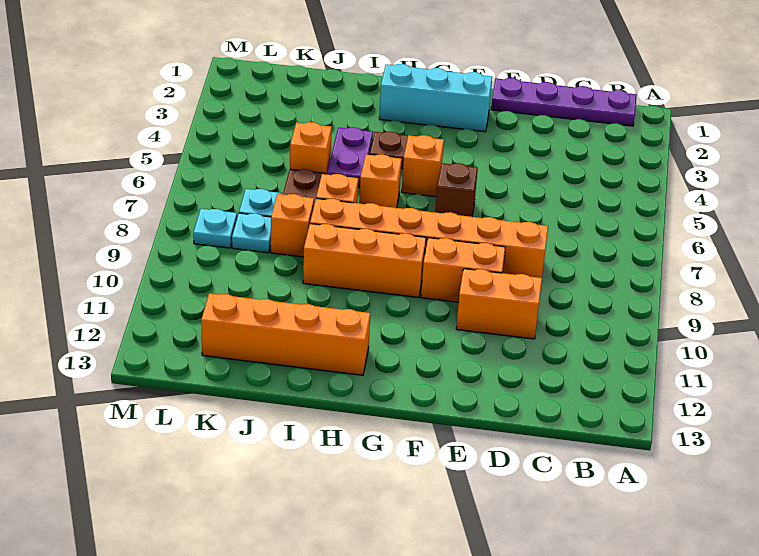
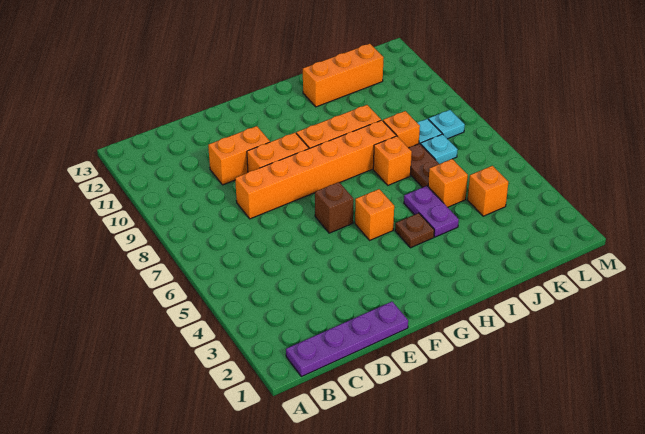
cyan brick F2:H2 level 1 -> none
orange brick H6 level 1 -> orange brick K4 level 1
orange brick H12:K12 level 1 -> orange brick I12:K12 level 1

